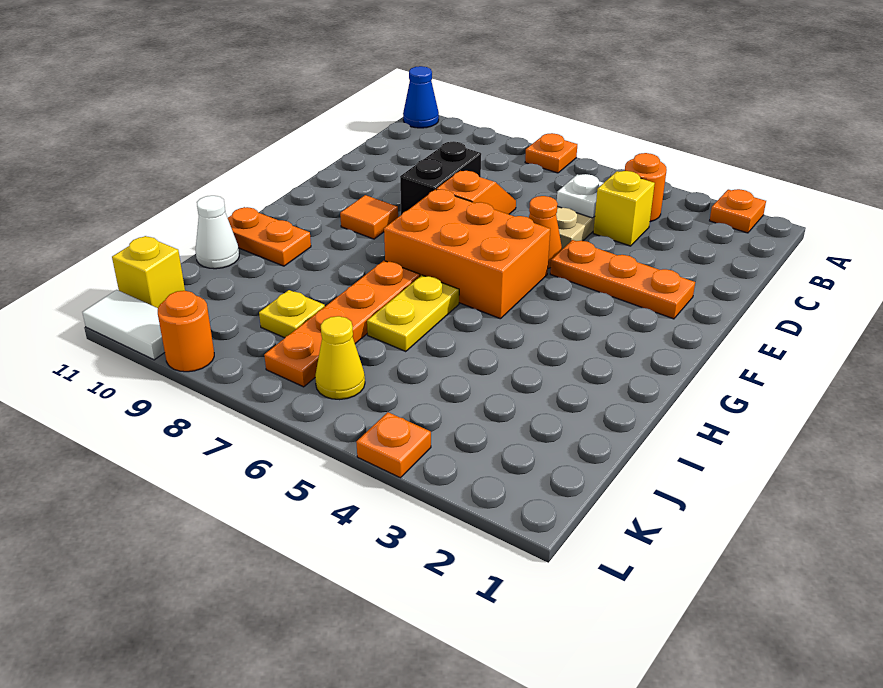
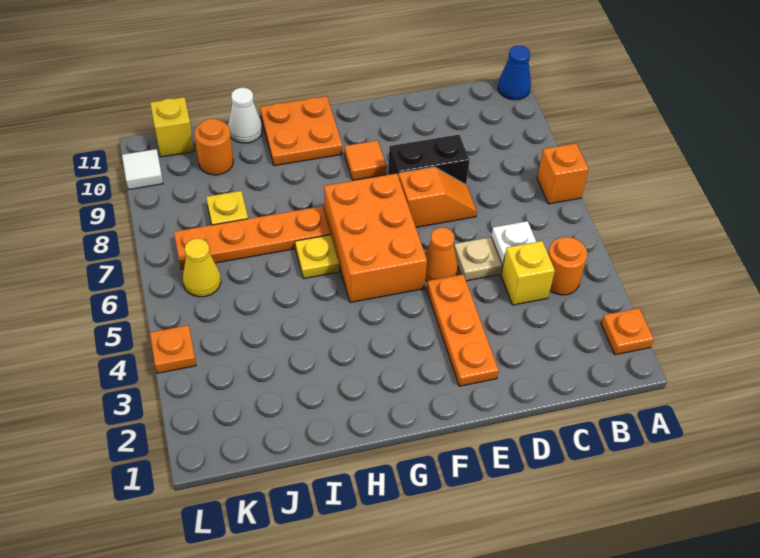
orange plate A7 level 1 -> orange brick A7 level 1
yellow plate H6:I6 level 1 -> yellow plate H6 level 1
orange plate H10:H11 level 1 -> orange plate G10:H11 level 1
orange round brick L9 level 1 -> orange round brick J10 level 1
white tile L10:L11 level 1 -> white tile L10 level 1

